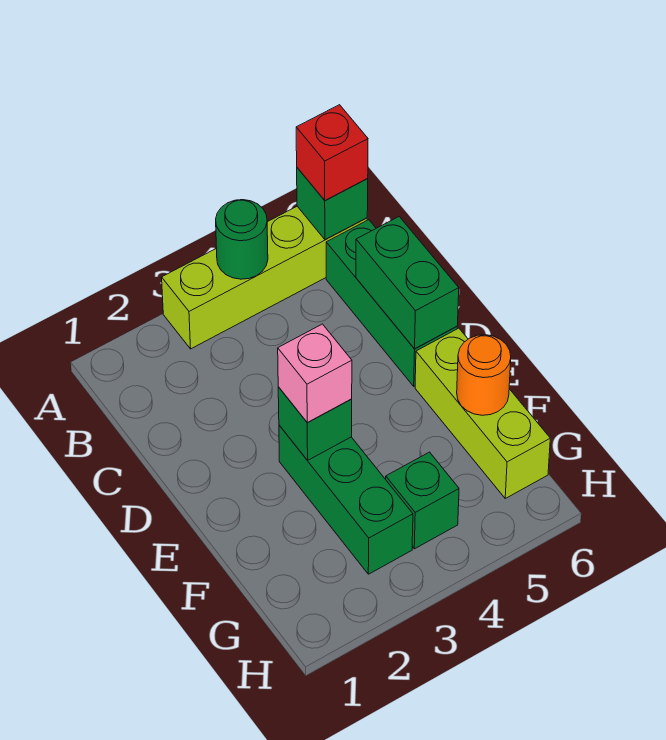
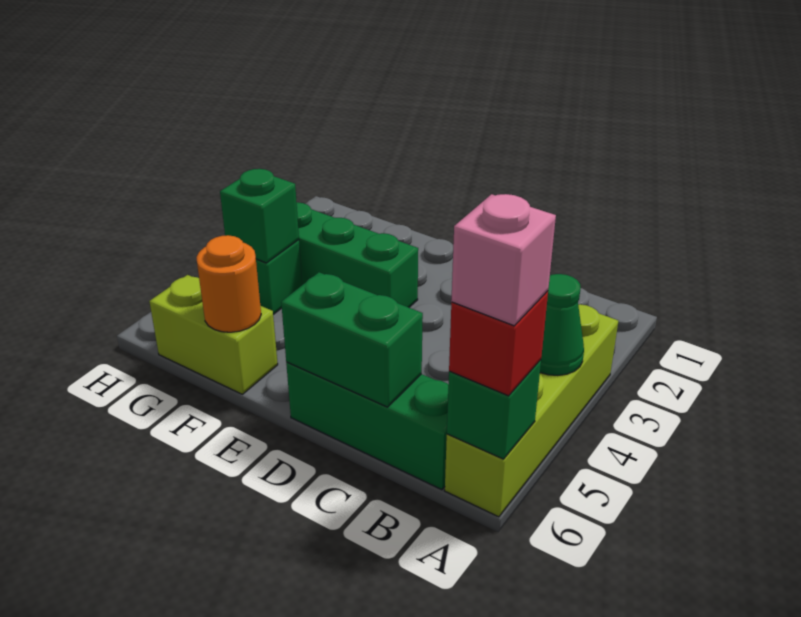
green round brick A4 level 2 -> green cone A4 level 2
green brick E3 level 2 -> green brick G4 level 2
pink brick E3 level 3 -> pink brick A6 level 4
lime brick E6:G6 level 1 -> lime brick F6:G6 level 1

